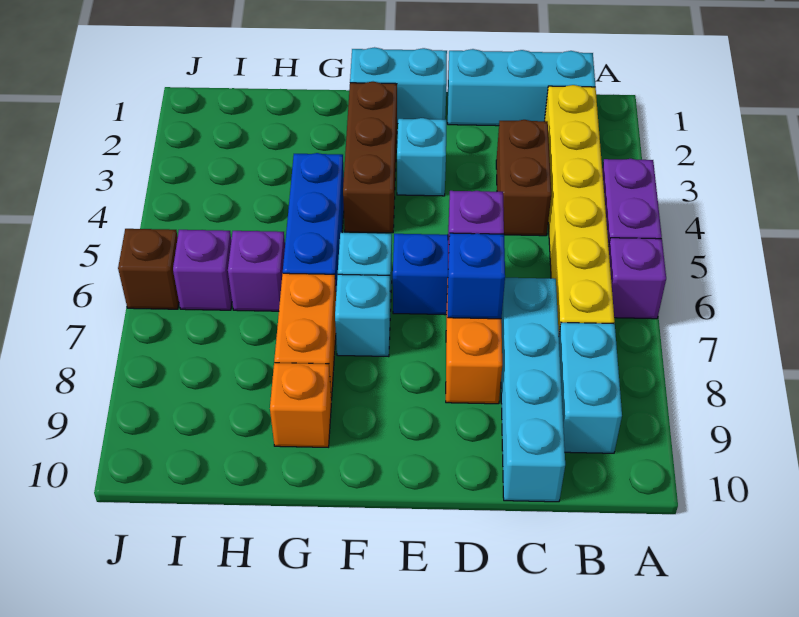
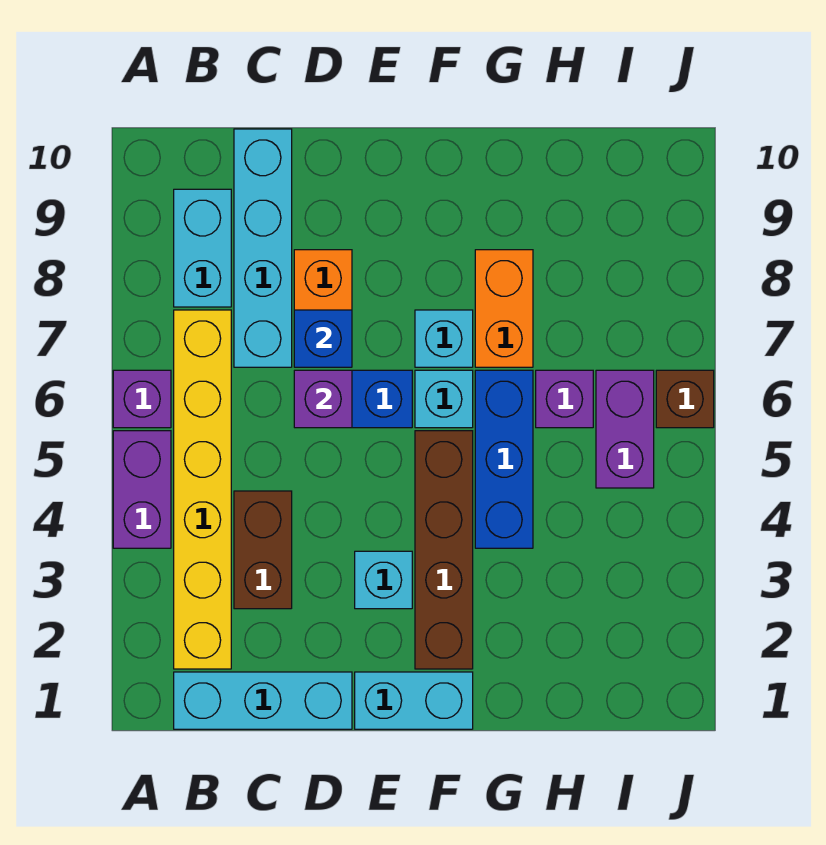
brown brick F2:F4 level 1 -> brown brick F2:F5 level 1
orange brick G9 level 1 -> none
purple brick I6 level 1 -> purple brick I5:I6 level 1

